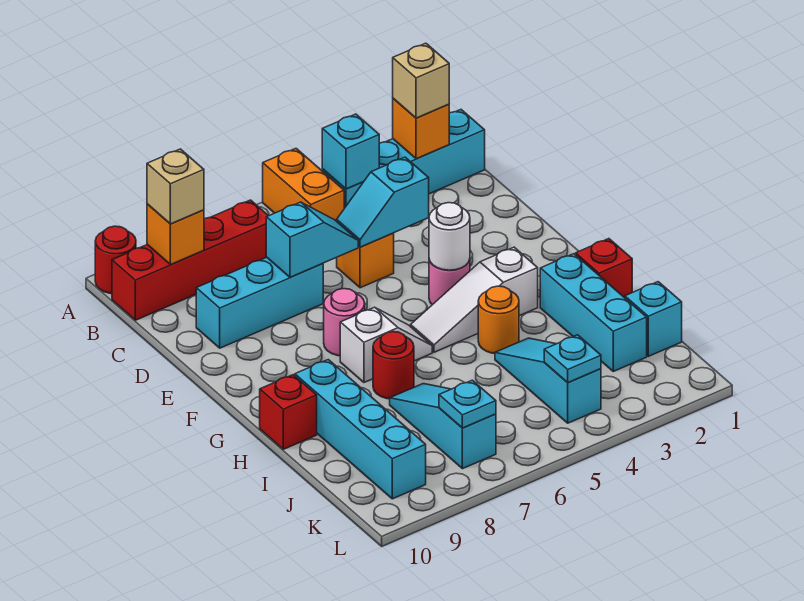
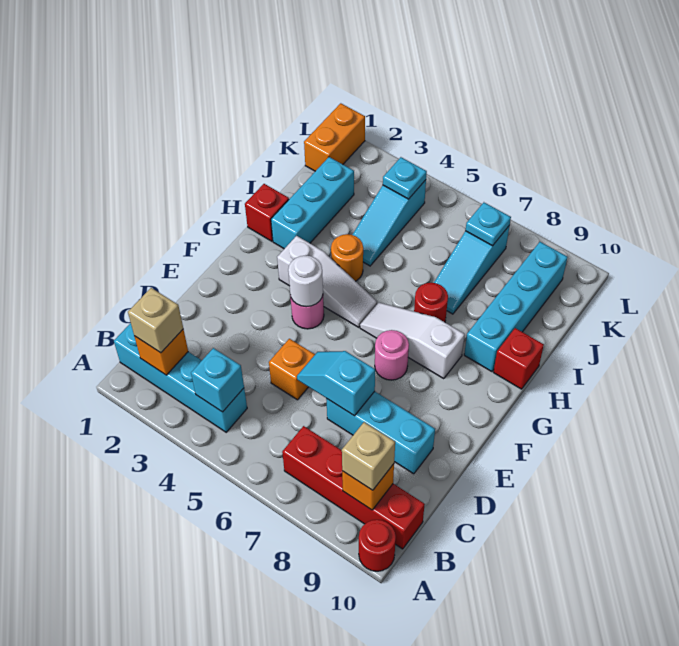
orange brick A5:B5 level 1 -> orange brick K1:L1 level 1
cyan slope D4:D5 level 2 top 4 -> none
white slope G6:G7 level 1 top 7 -> white slope G6:G8 level 1 top 8
cyan brick J1 level 1 -> none

